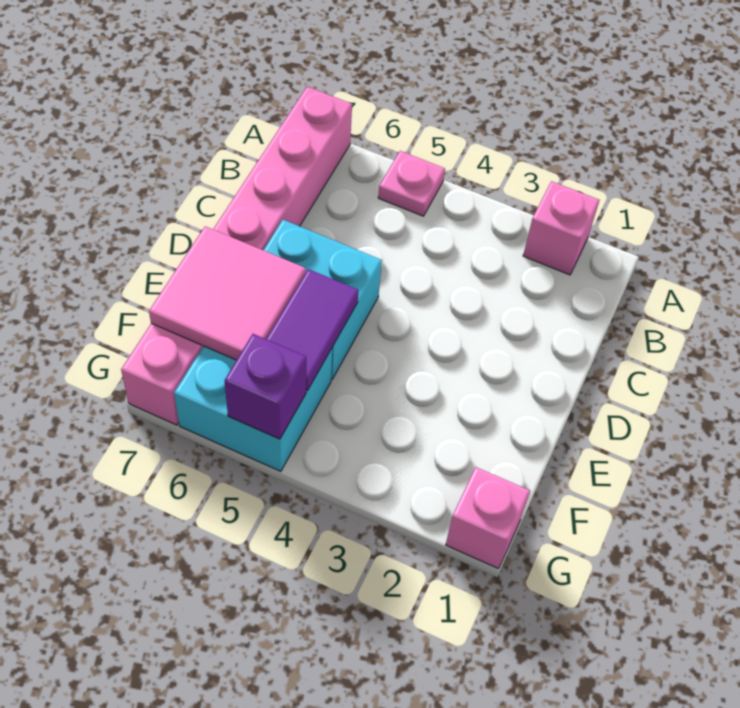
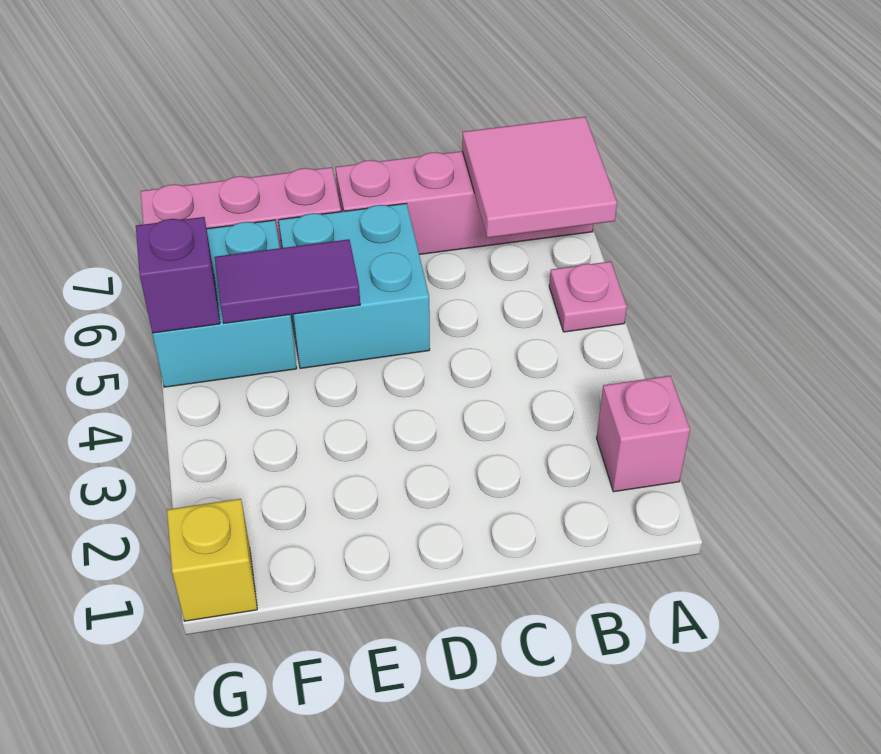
pink tile E6:F7 level 2 -> pink tile A6:B7 level 2
pink brick G1 level 1 -> yellow brick G1 level 1

